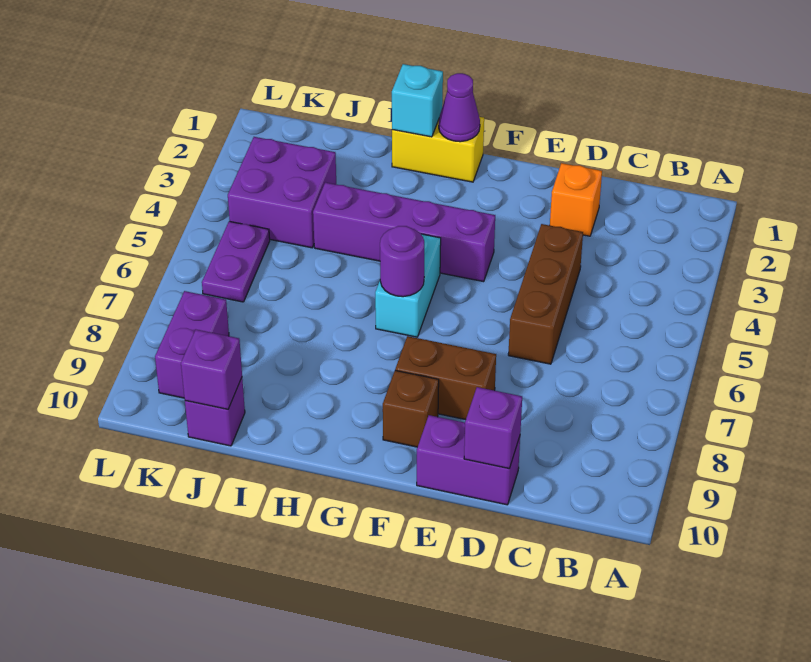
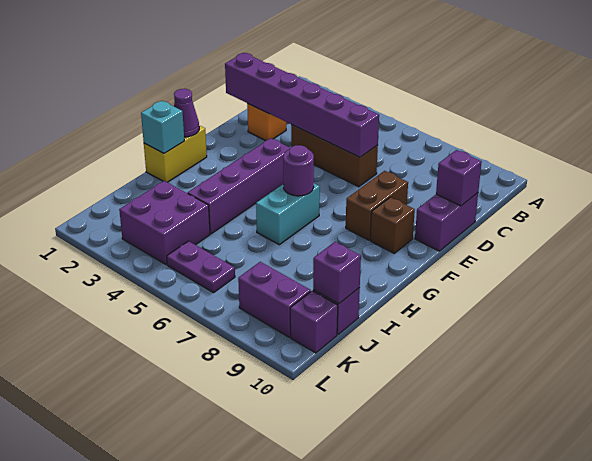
none -> purple brick D1:D6 level 2
cyan brick G5:G6 level 1 -> cyan brick G6:H6 level 1
none -> purple brick K10 level 1

